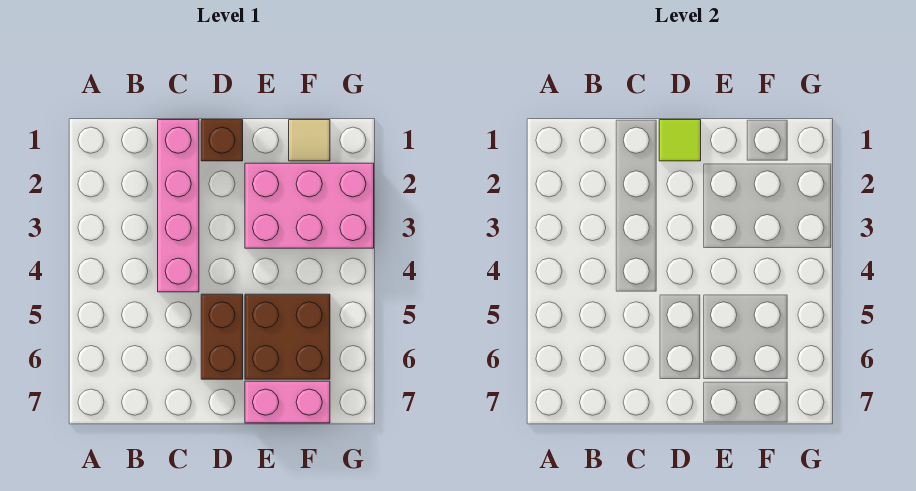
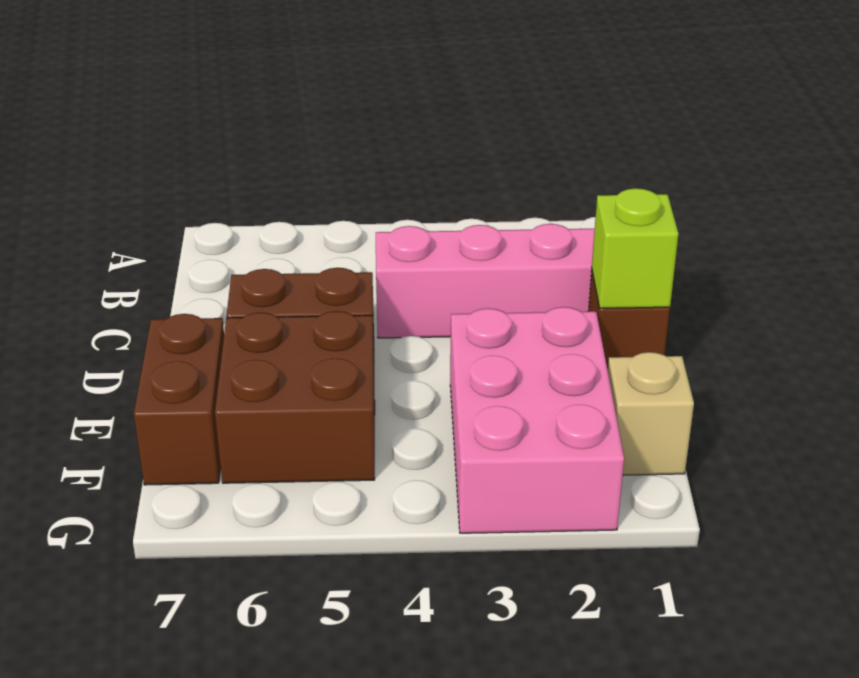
lime tile D1 level 2 -> lime brick D1 level 2
pink brick E7:F7 level 1 -> brown brick E7:F7 level 1
tan tile F1 level 1 -> tan brick F1 level 1

